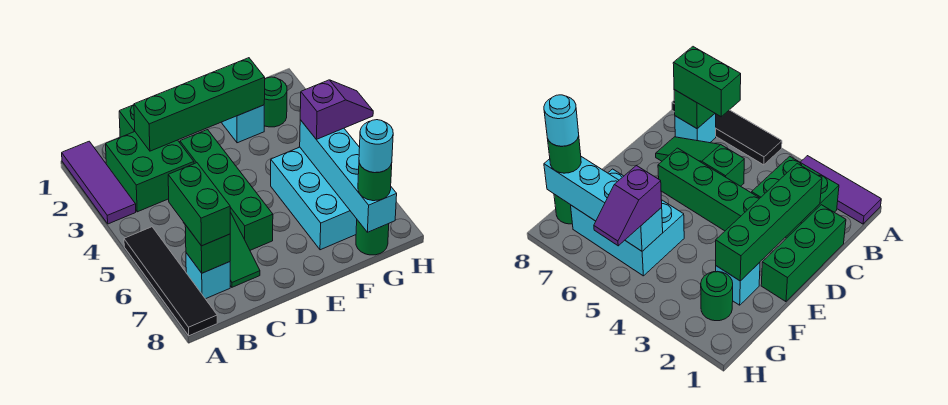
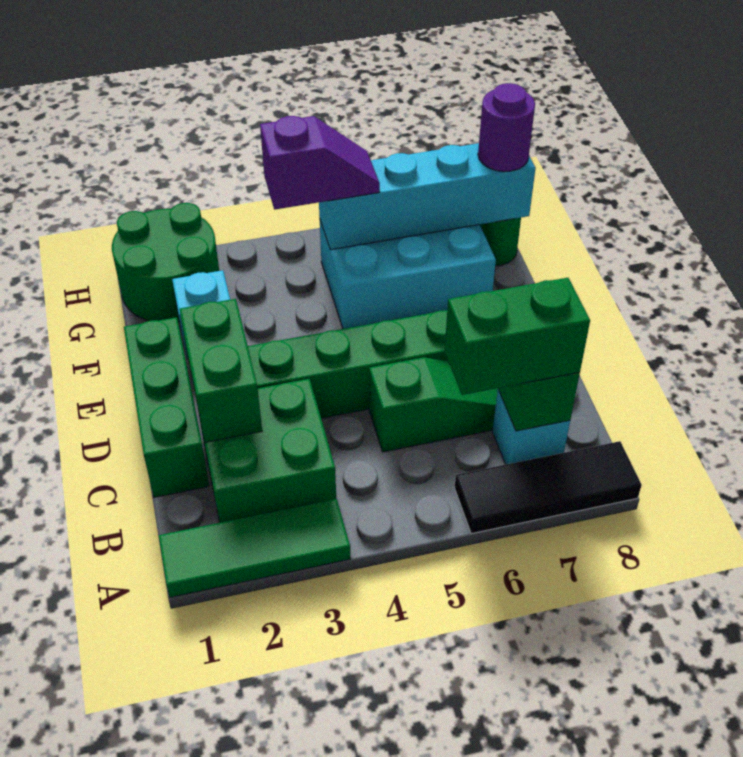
purple tile A1:A3 level 1 -> green tile A1:A3 level 1
black tile A5:A8 level 1 -> black tile A6:A8 level 1
green brick C2:F2 level 2 -> green brick C2:D2 level 2
green round brick G2 level 1 -> green round brick G1:H2 level 1
purple slope G5:H5 level 3 top G -> purple slope G4:G5 level 3 top 4
green round brick G8 level 3 -> purple round brick G8 level 3
cyan round brick G8 level 4 -> none

